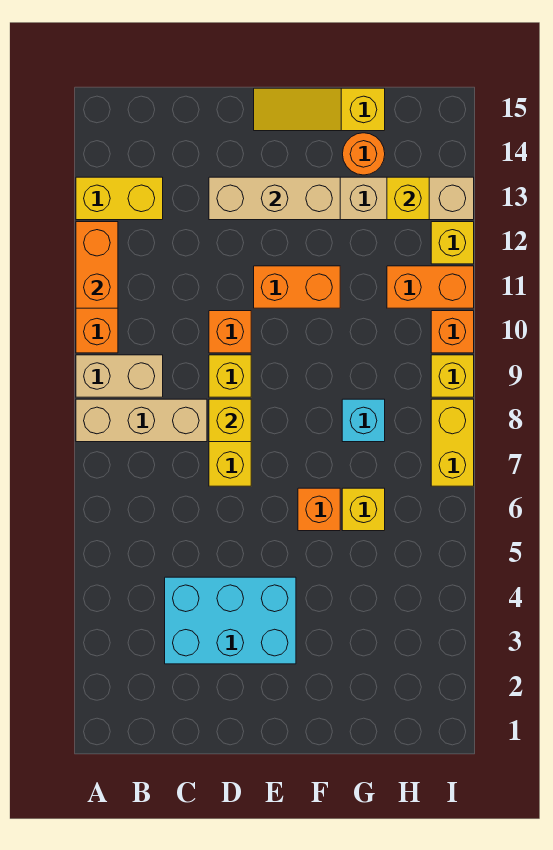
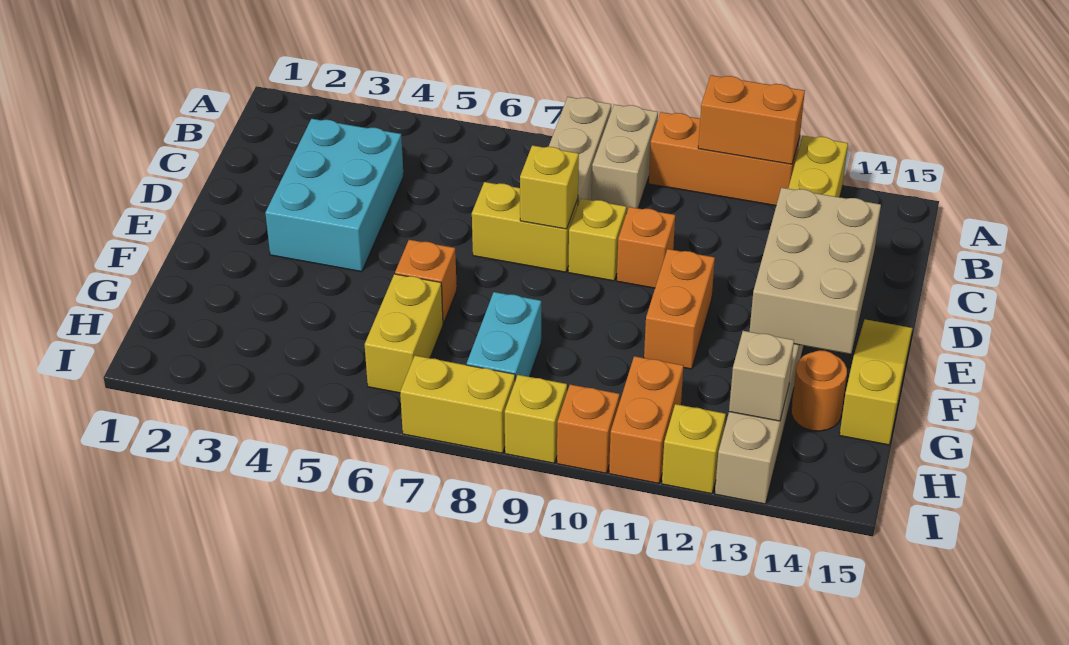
tan brick D13:F13 level 2 -> tan brick D13:F14 level 2
yellow brick G6 level 1 -> yellow brick G6:H6 level 1
cyan brick G8 level 1 -> cyan brick G8:H8 level 1
yellow brick H13 level 2 -> tan brick H13 level 2

